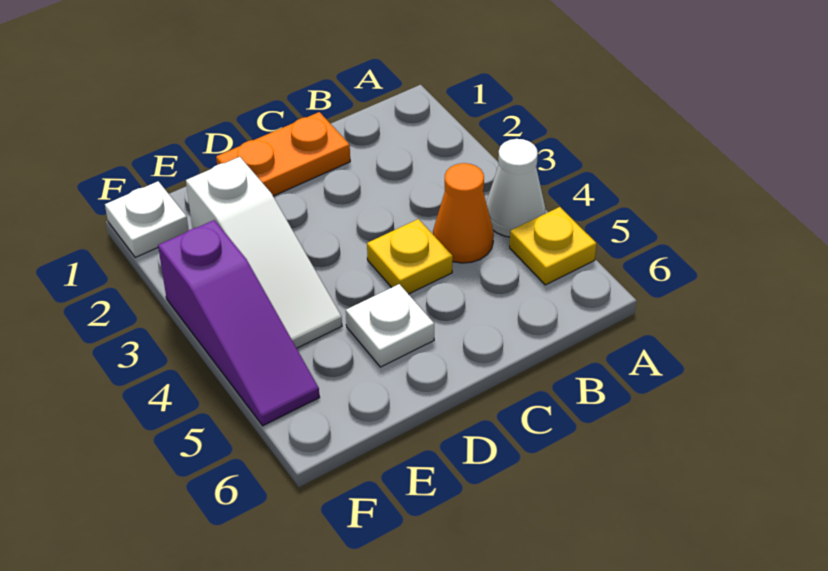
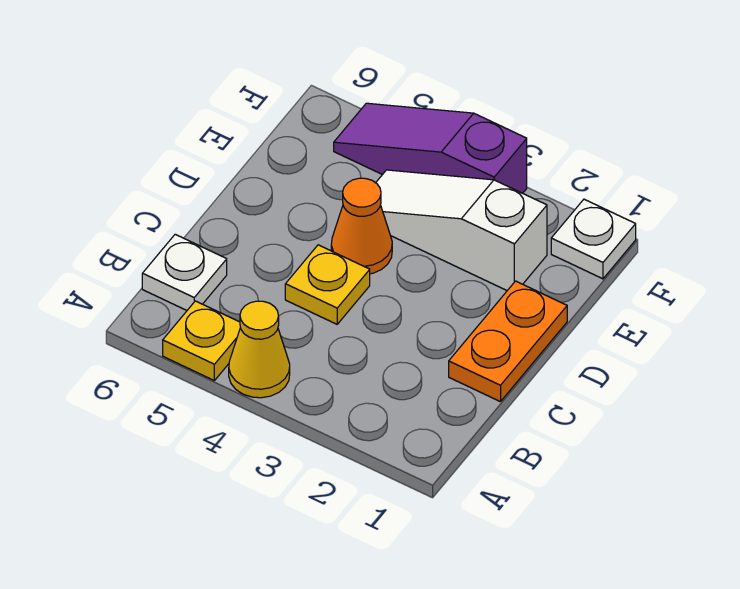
white cone A4 level 1 -> yellow cone A4 level 1
orange cone B4 level 1 -> orange cone D4 level 1
white plate D5 level 1 -> white plate B6 level 1

